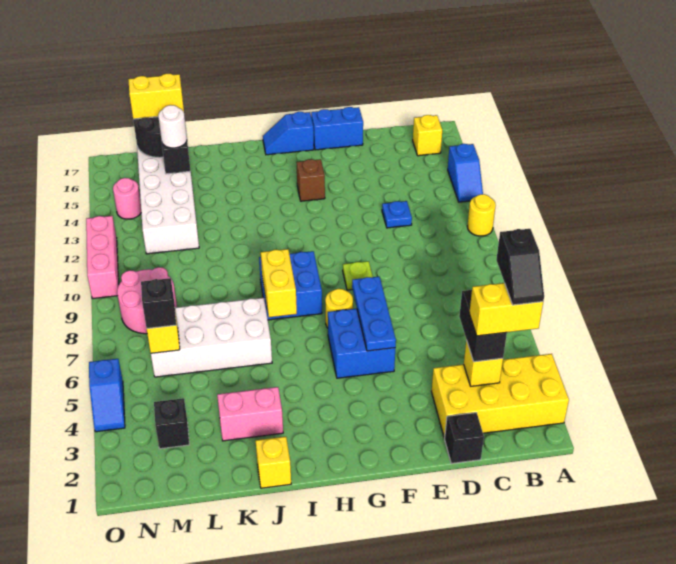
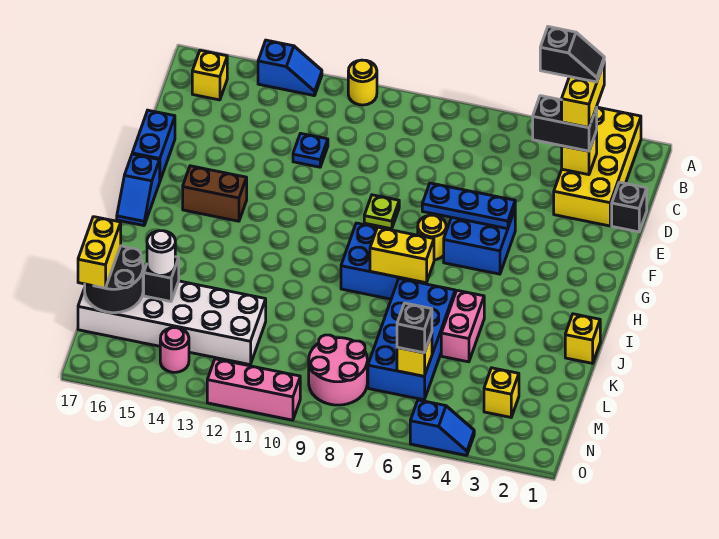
brown brick G14 level 1 -> brown brick G14:G15 level 1
pink brick J3:K3 level 1 -> pink brick J5:K5 level 1
white brick J6:M7 level 1 -> blue brick J6:M7 level 1
black brick M3 level 1 -> yellow brick M3 level 1

